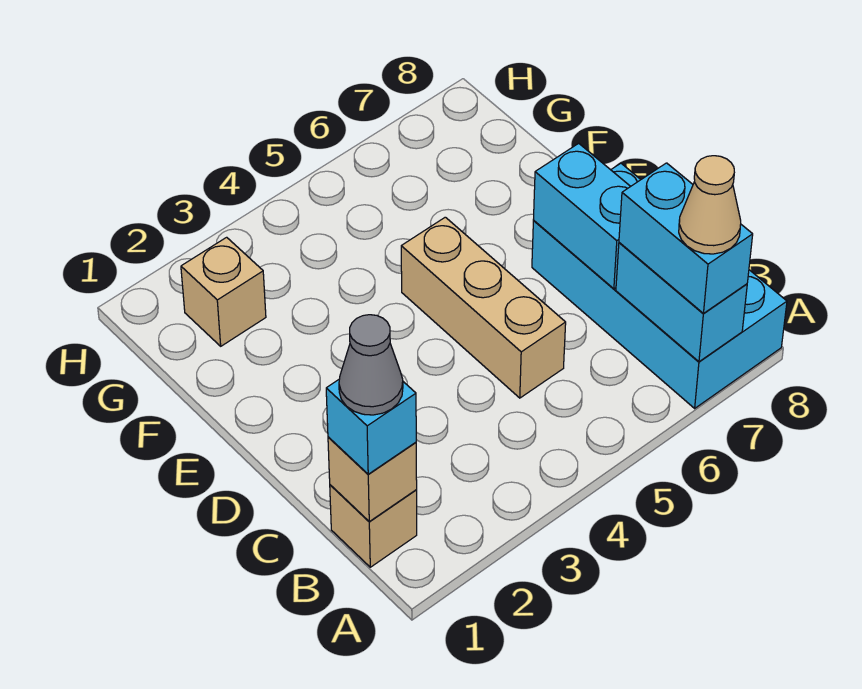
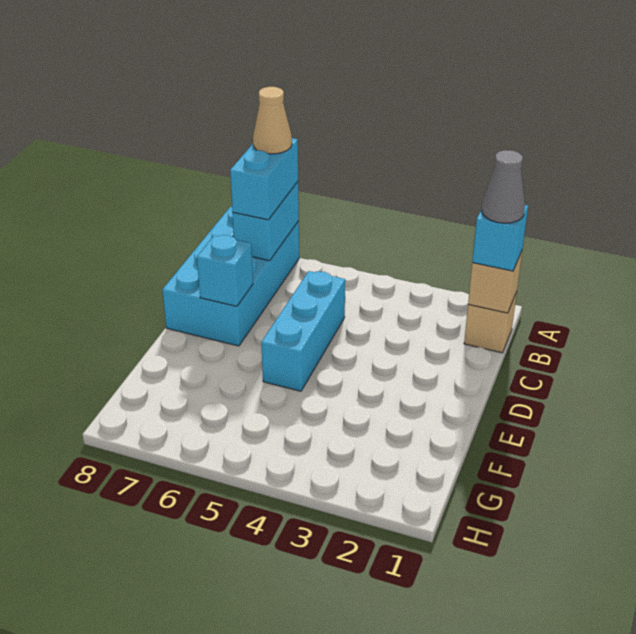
tan brick C5:E5 level 1 -> cyan brick C5:E5 level 1
cyan brick C7:D7 level 2 -> cyan brick D7 level 2
tan brick G2 level 1 -> none

